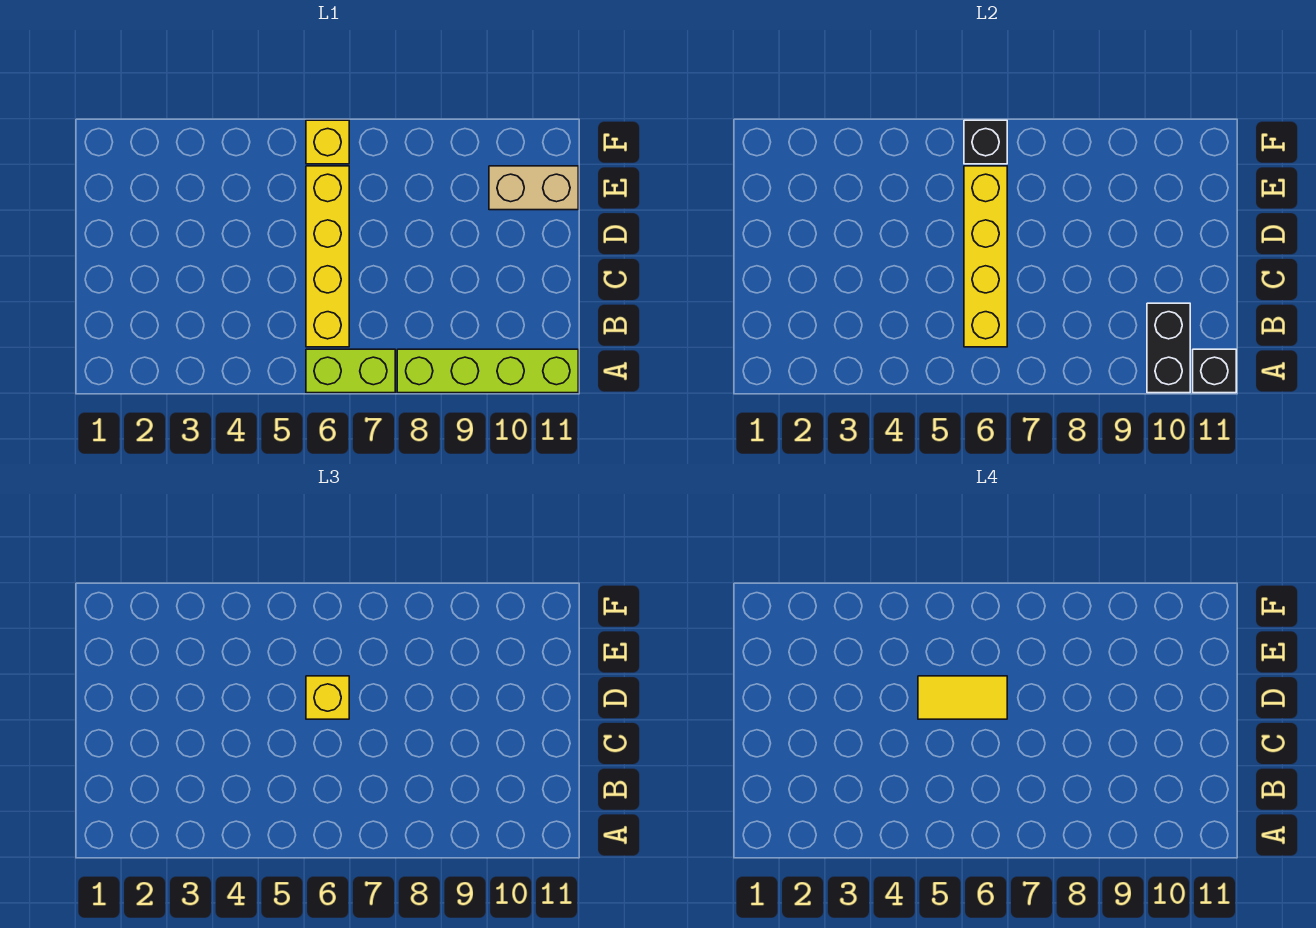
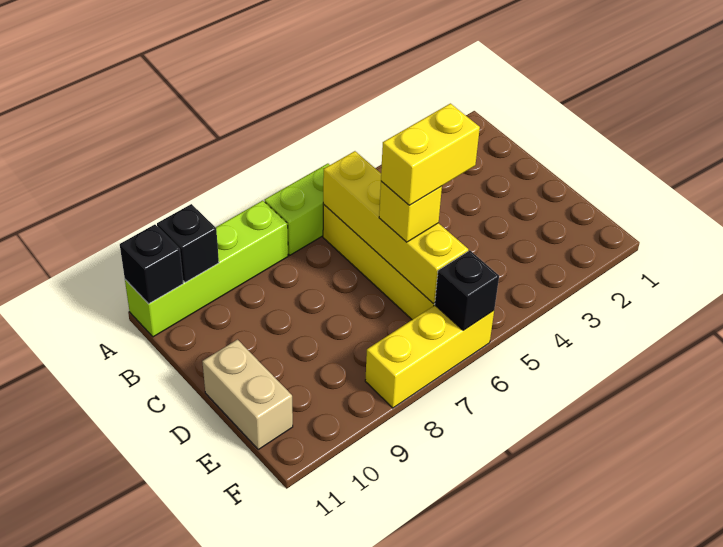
black brick A10:B10 level 2 -> black brick A10 level 2
yellow tile D5:D6 level 4 -> yellow brick D5:D6 level 4
tan brick E10:E11 level 1 -> tan brick D11:E11 level 1
yellow brick F6 level 1 -> yellow brick F6:F8 level 1

